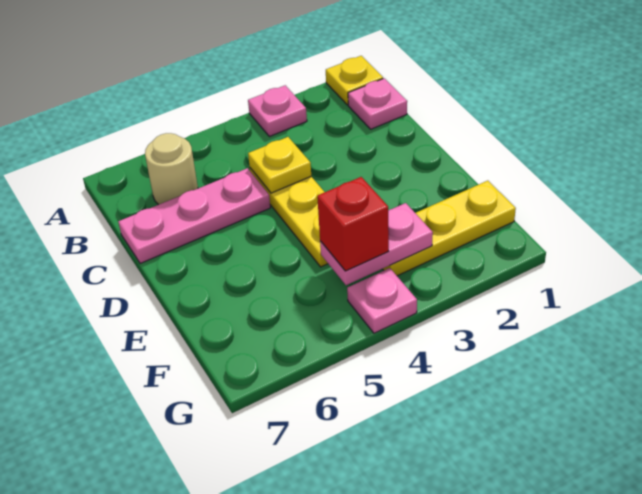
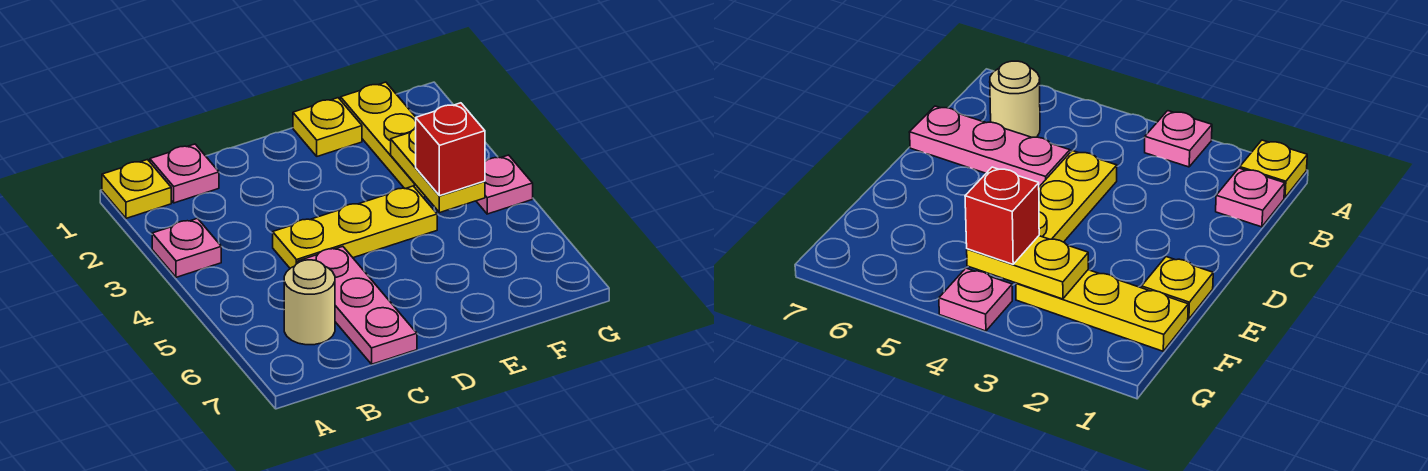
yellow plate C4 level 2 -> yellow plate E1 level 1
pink plate F3:F4 level 2 -> yellow plate F3:F4 level 2

